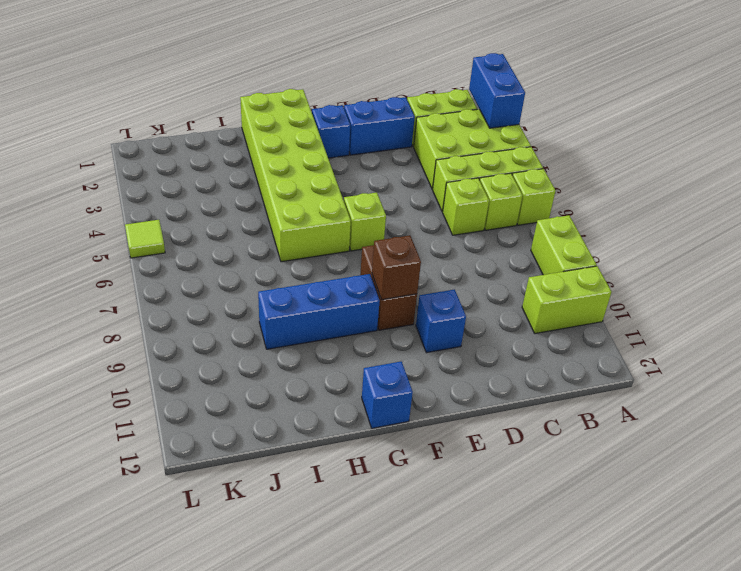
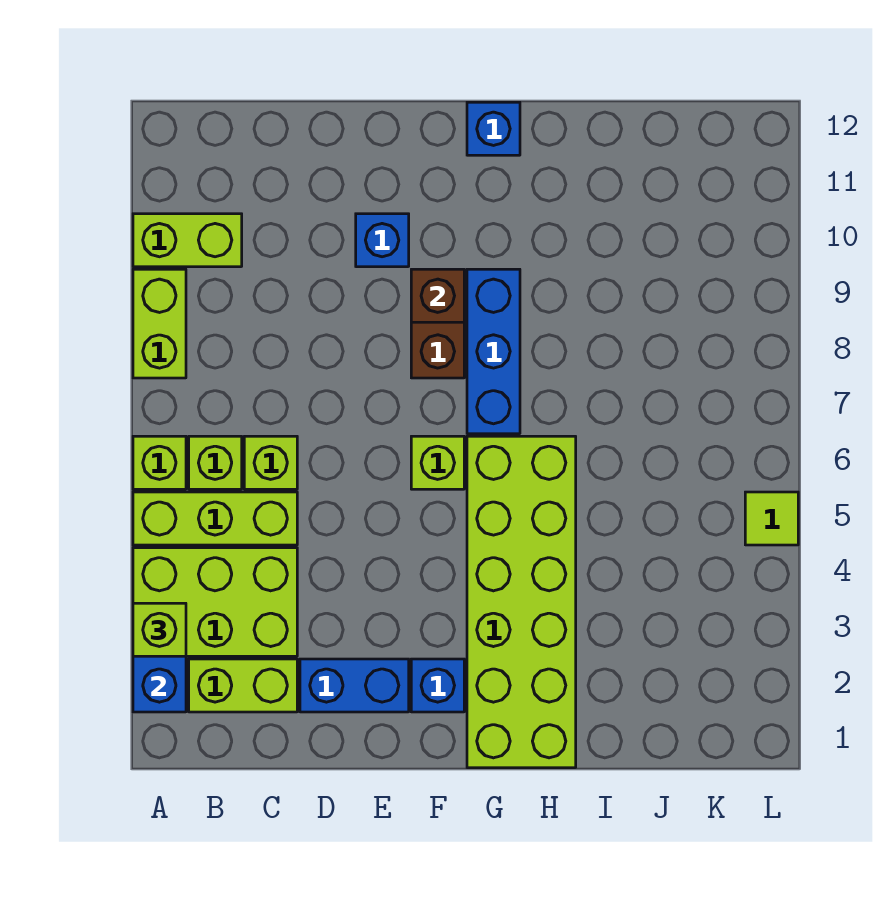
none -> lime brick A3 level 3
blue brick G9:I9 level 1 -> blue brick G7:G9 level 1

